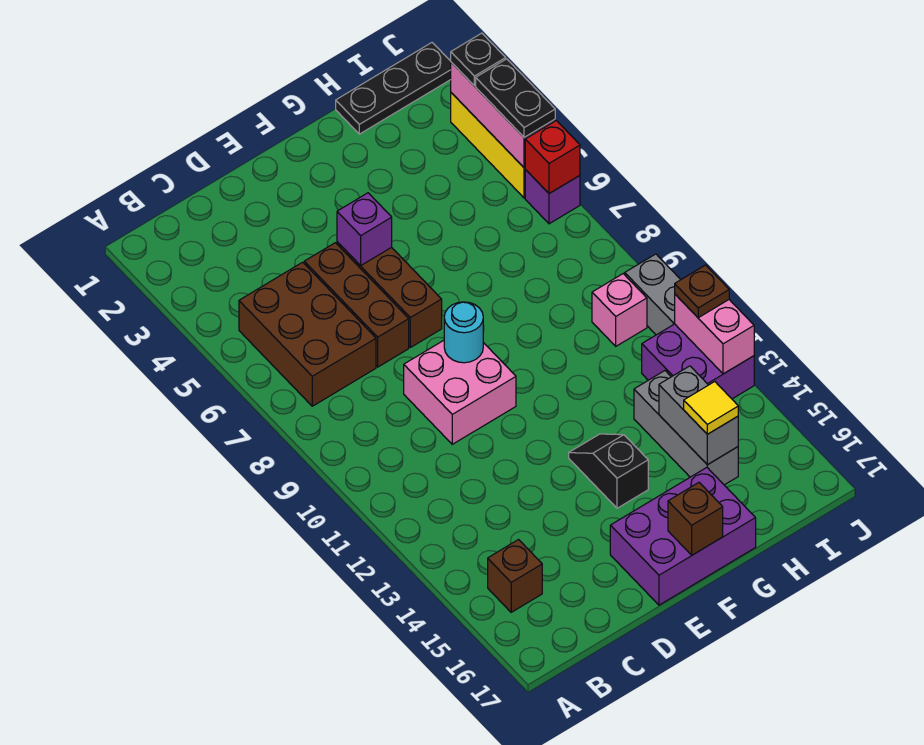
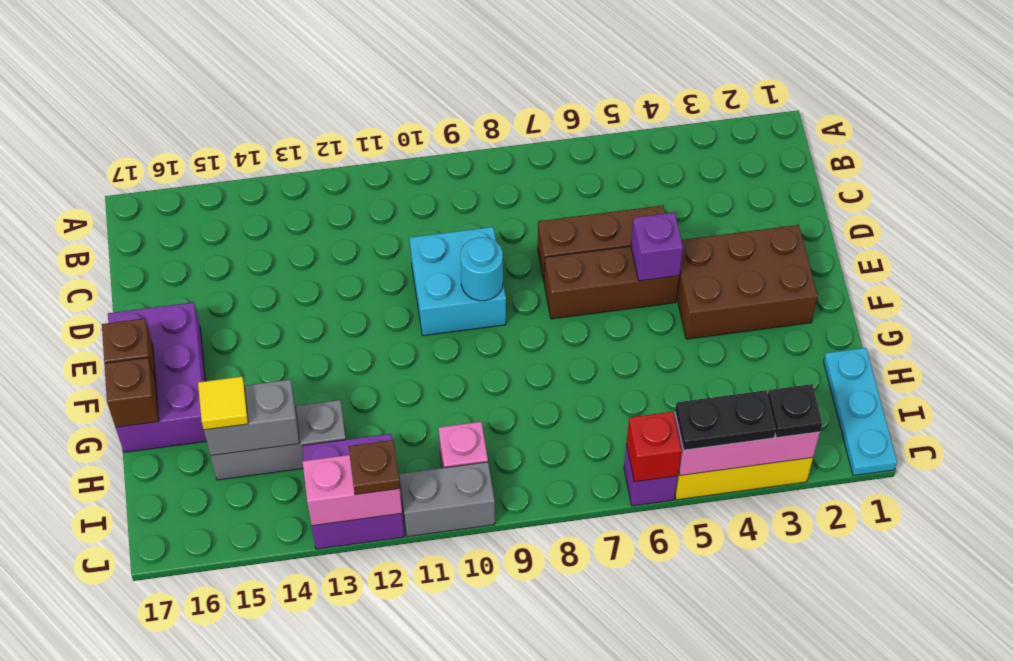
brown brick B5:C7 level 1 -> brown brick E2:F4 level 1
brown brick B15 level 1 -> brown brick G17 level 2
pink brick D9:E10 level 1 -> cyan brick D9:E10 level 1
black slope F13:F14 level 1 top 14 -> none
black plate H1:J1 level 1 -> cyan plate H1:J1 level 1

